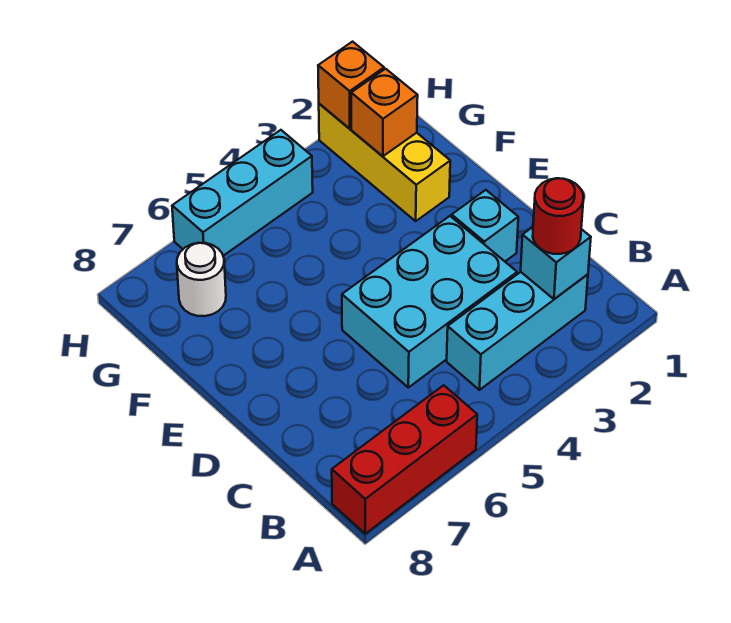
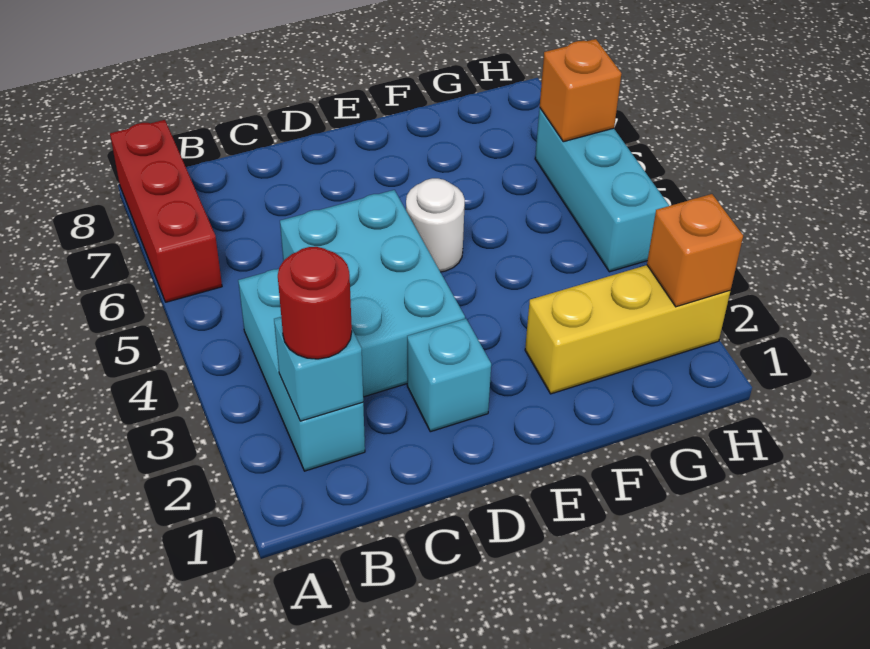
orange brick G2 level 2 -> orange brick H6 level 2
white round brick G7 level 1 -> white round brick E5 level 1

